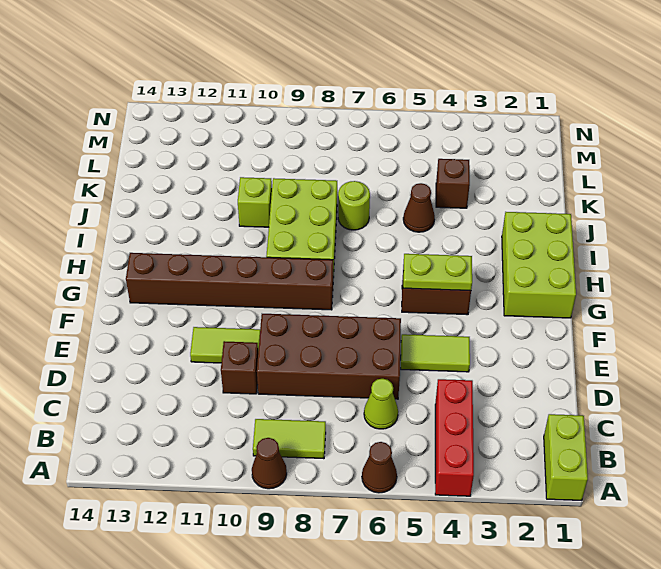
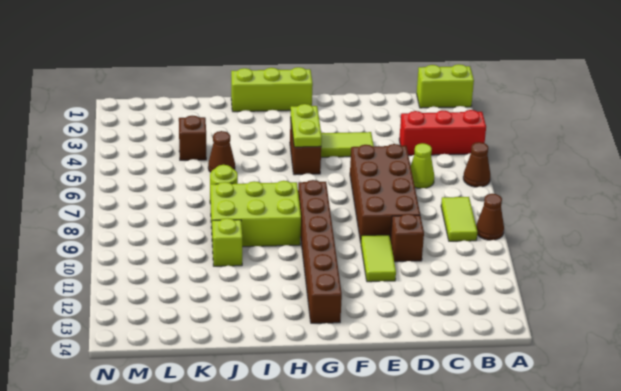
lime tile E4:E5 level 1 -> lime tile E4:F4 level 1
lime brick G1:I2 level 1 -> lime brick G1:I1 level 1

